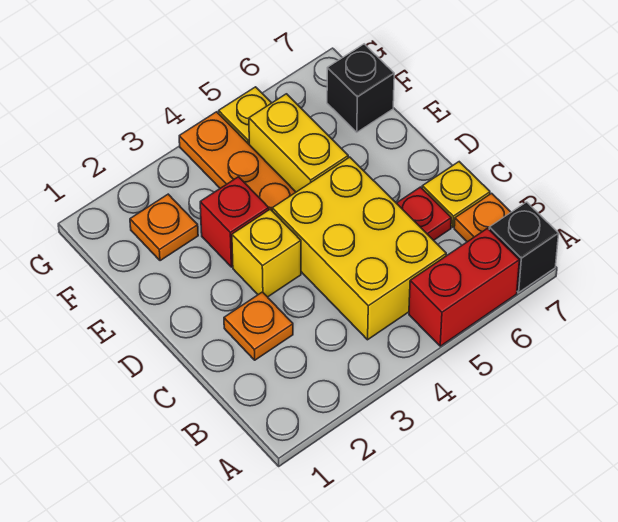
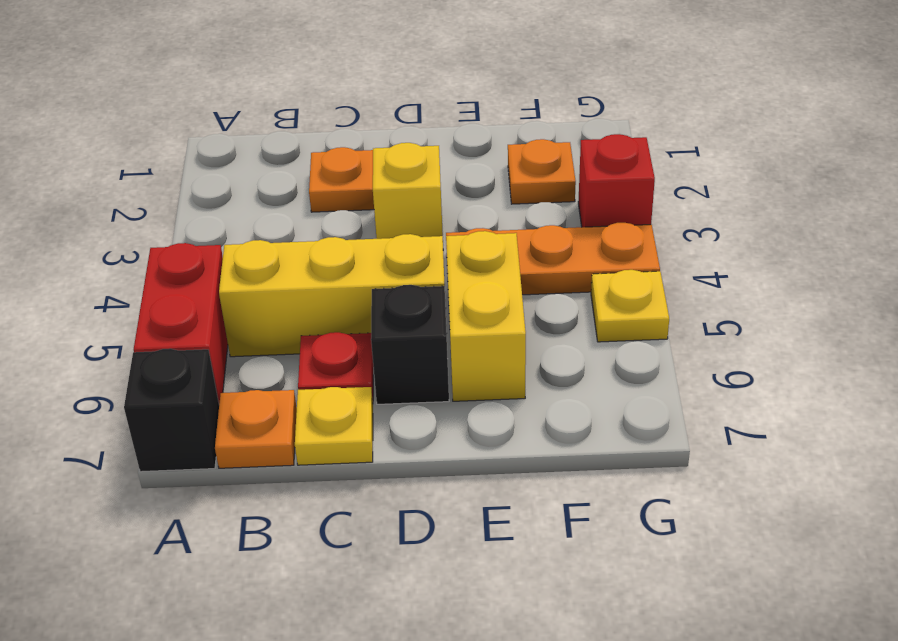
yellow brick B4:D5 level 1 -> yellow brick B5:D5 level 1
red brick E3 level 1 -> red brick G3 level 1
yellow brick E5:F5 level 1 -> yellow brick E5:E6 level 1
black brick F7 level 1 -> black brick D6 level 1

